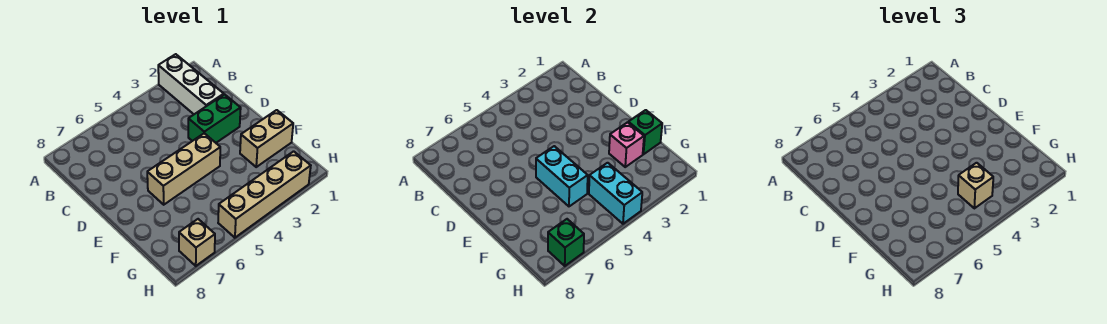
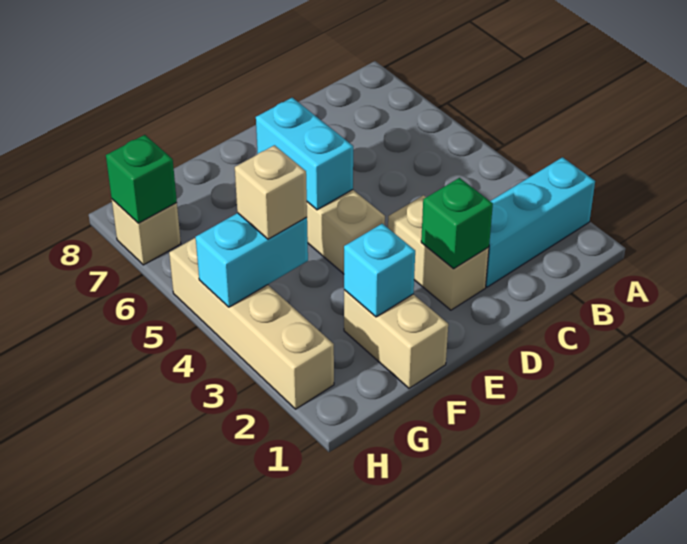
white brick A2:C2 level 1 -> cyan brick A2:C2 level 1
green brick D2:D3 level 1 -> tan brick D2:D3 level 1
cyan brick E5:F5 level 2 -> cyan brick E5:E6 level 2
green brick F1 level 2 -> green brick D2 level 2
pink brick F2 level 2 -> cyan brick F2 level 2

